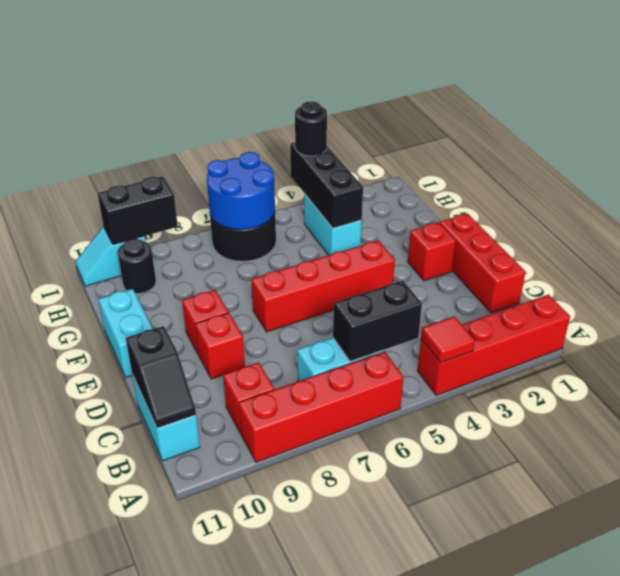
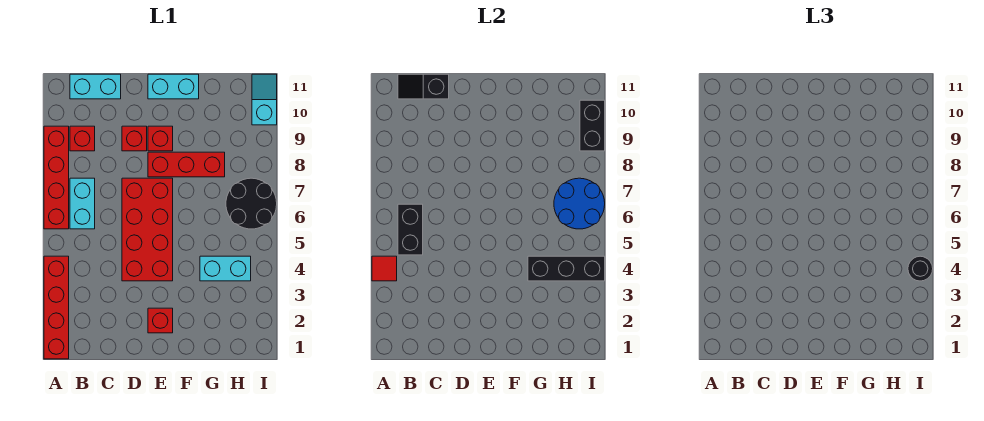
red brick C1:E1 level 1 -> red brick E8:G8 level 1
red brick E4:E7 level 1 -> red brick D4:E7 level 1
black round brick H10 level 1 -> none

